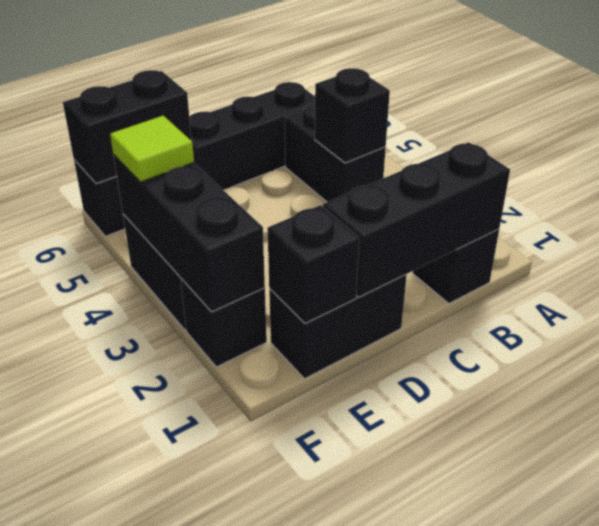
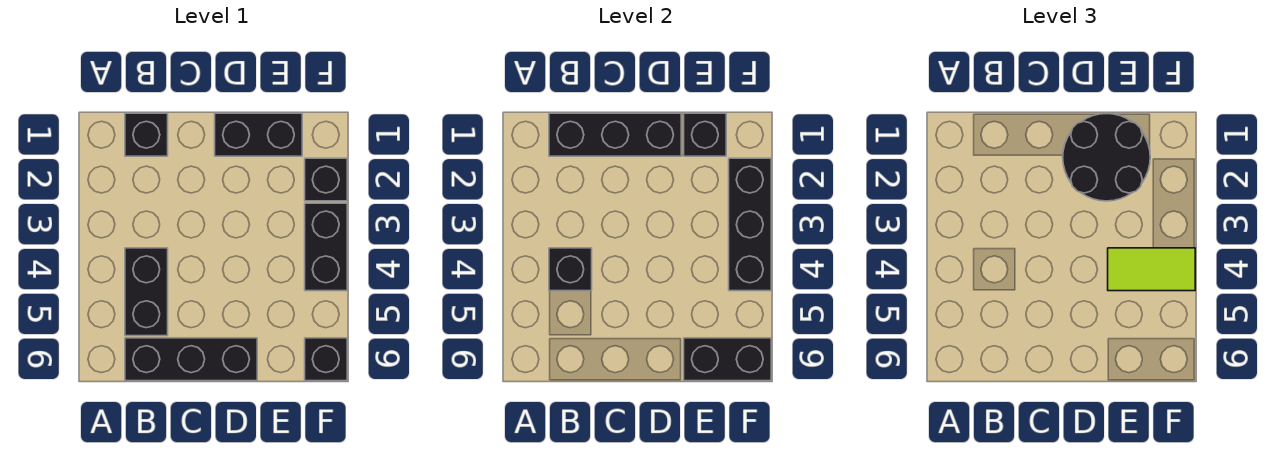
none -> black round brick D1:E2 level 3
lime tile F4 level 3 -> lime tile E4:F4 level 3

